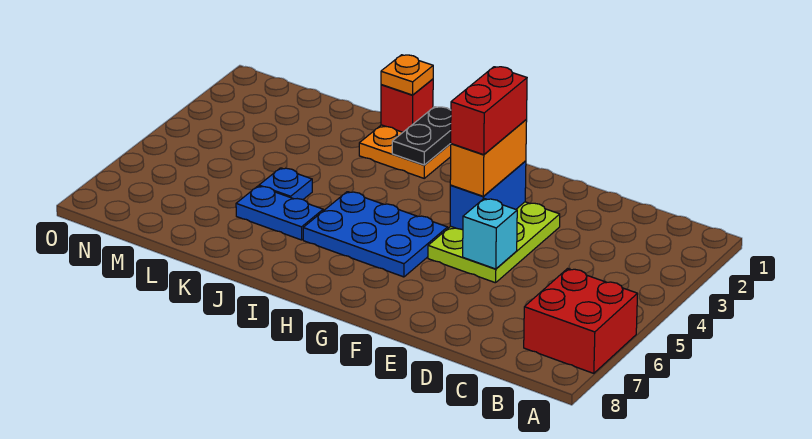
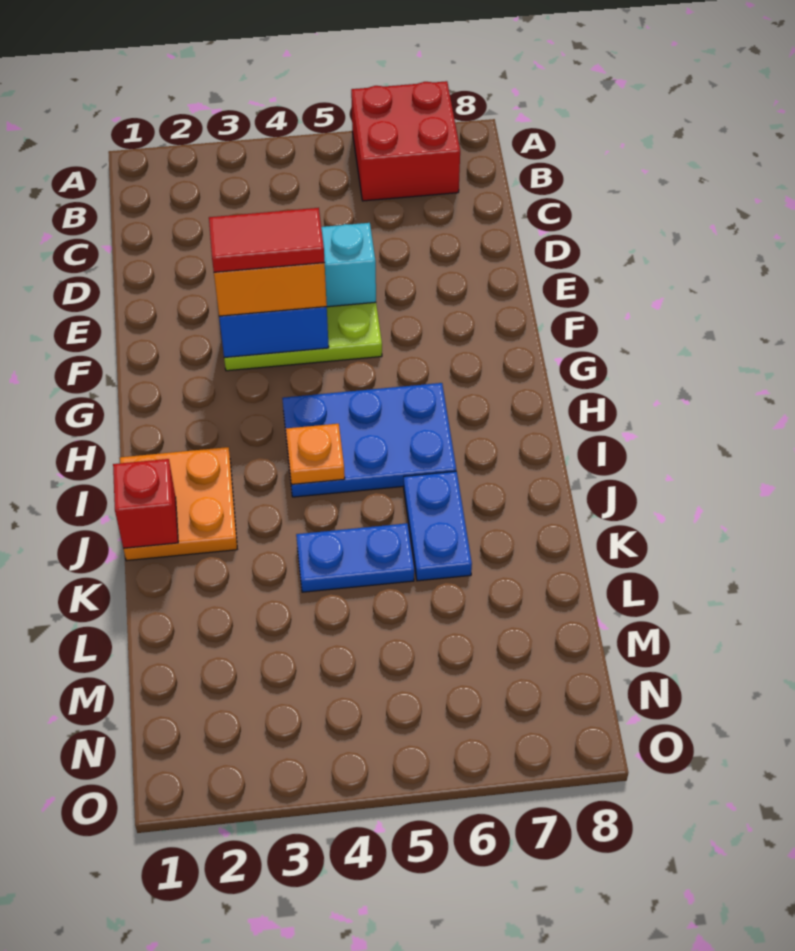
red brick F3:F4 level 4 -> red tile F3:F4 level 4
blue plate G5:I6 level 1 -> blue plate H4:I6 level 1
black plate I1:I2 level 2 -> none
orange plate J1 level 3 -> orange plate I4 level 2
blue plate K5 level 1 -> blue plate K4:K5 level 1

